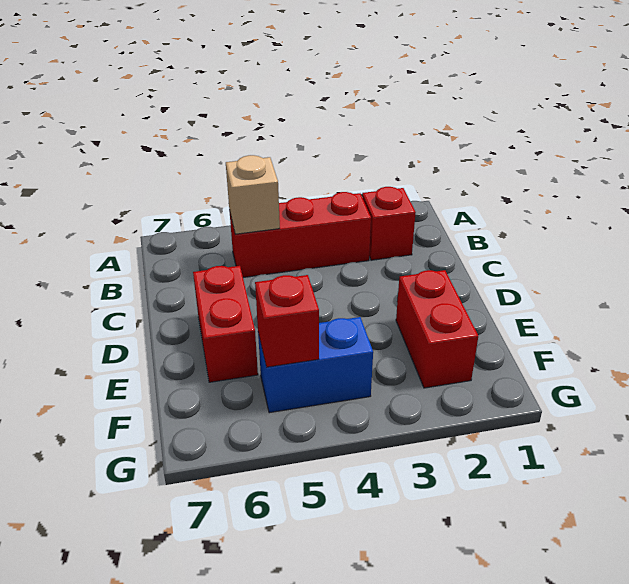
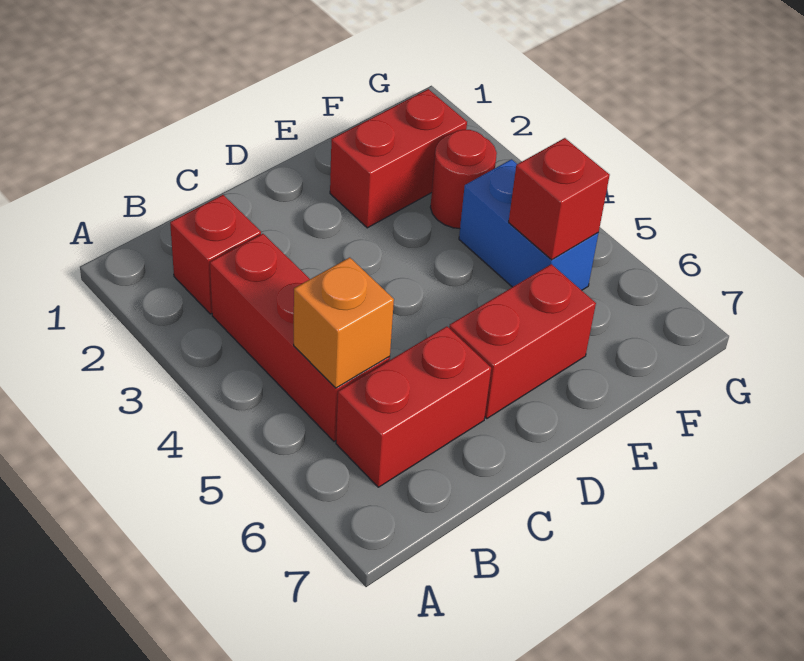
tan brick B5 level 2 -> orange brick B5 level 2
none -> red brick B6:C6 level 1
none -> red round brick F3 level 1

